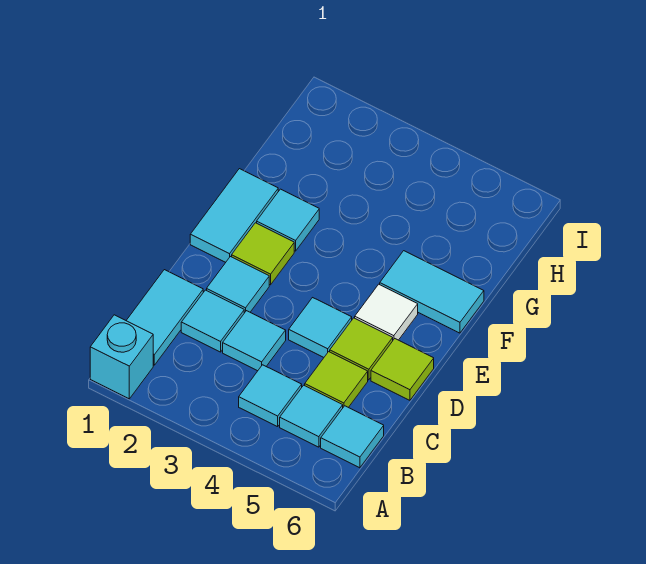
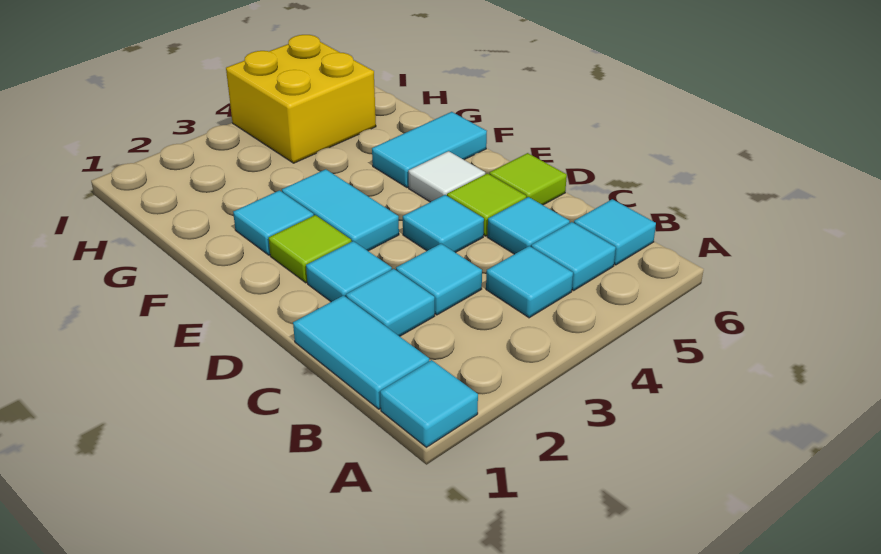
cyan brick A1 level 1 -> cyan tile A1 level 1
lime tile C5 level 1 -> cyan tile C5 level 1
cyan tile E1:F1 level 1 -> cyan tile E3:F3 level 1
none -> yellow brick H4:I5 level 1

